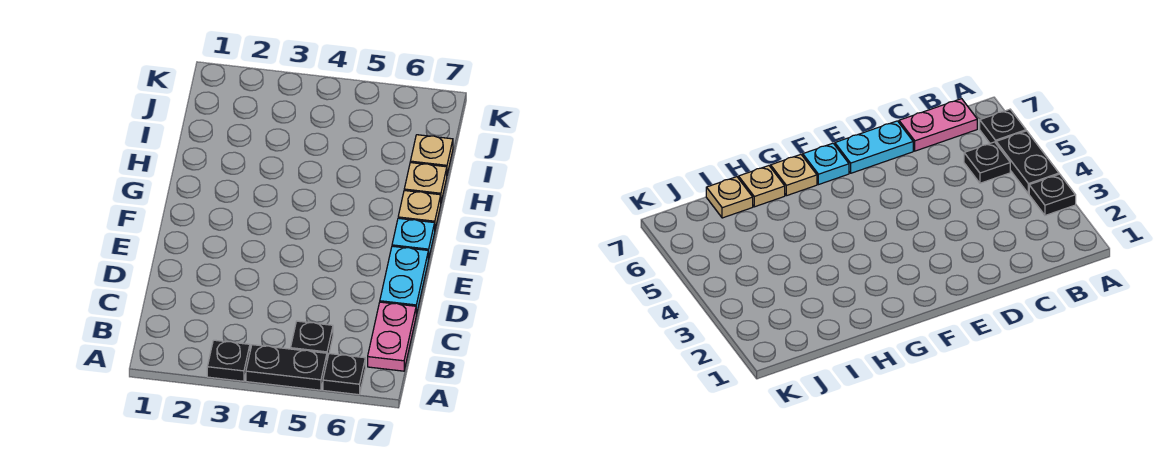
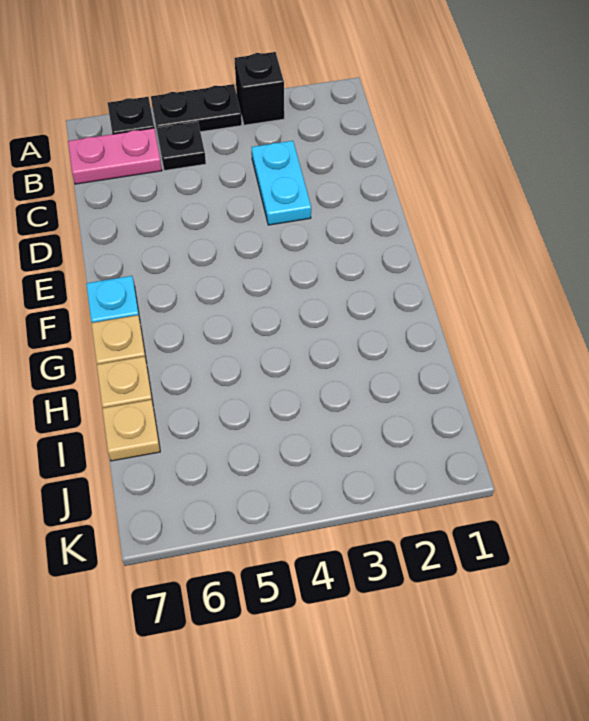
black plate A3 level 1 -> black brick A3 level 1
pink plate B7:C7 level 1 -> pink plate B6:B7 level 1
cyan plate D7:E7 level 1 -> cyan plate C3:D3 level 1

